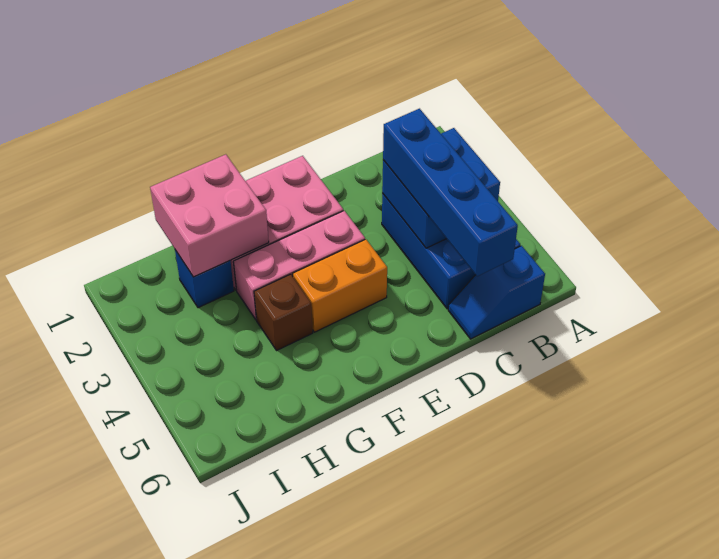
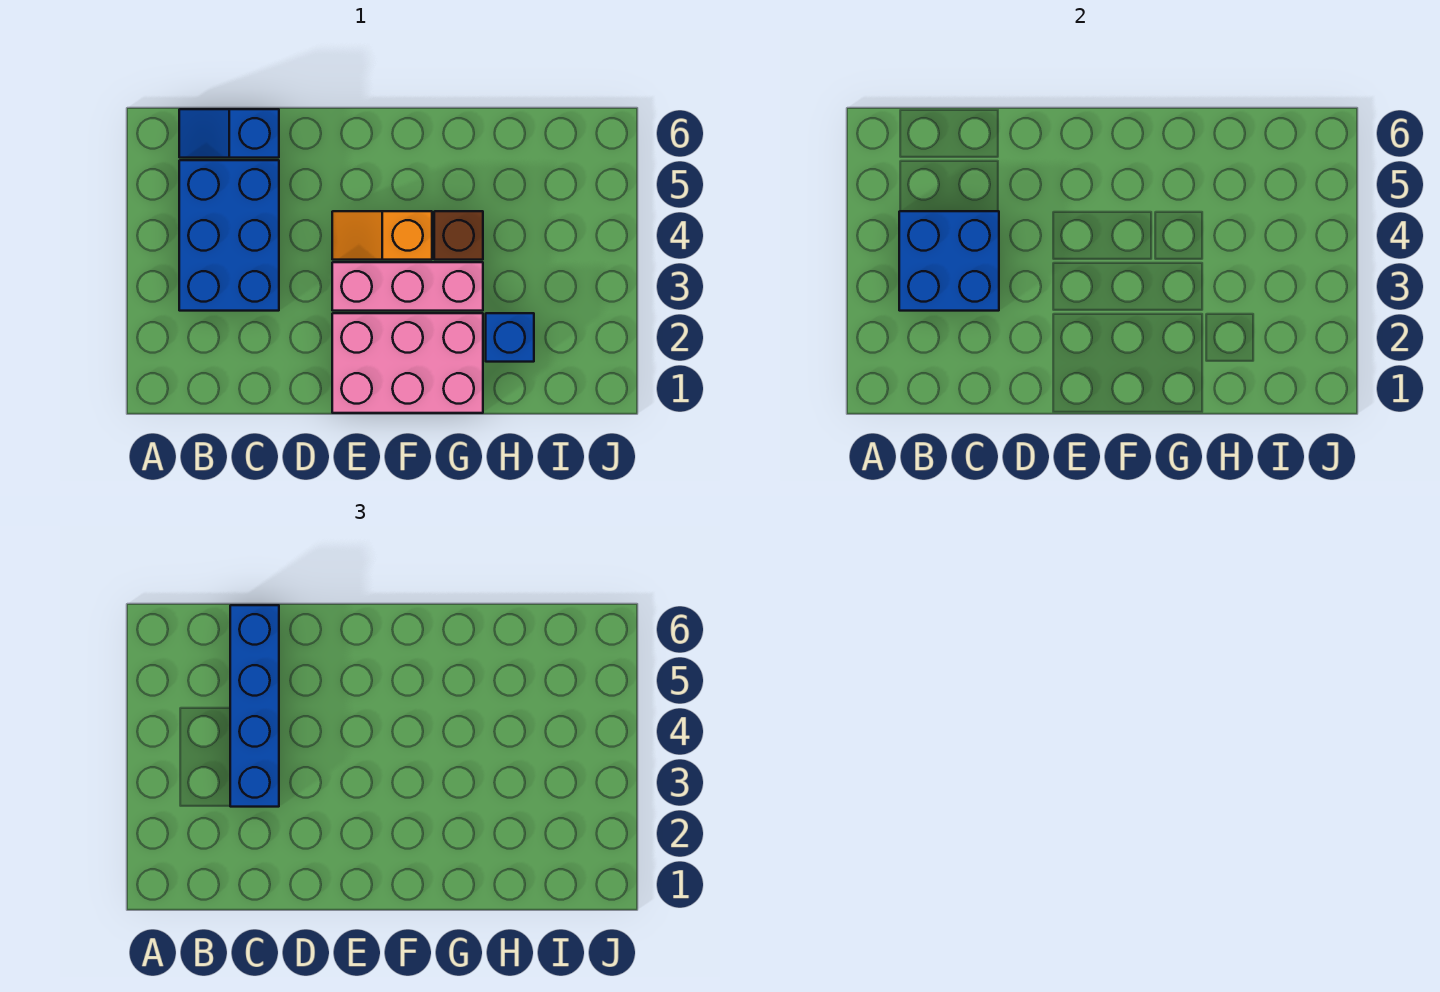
blue slope B6:C6 level 1 top B -> blue slope B6:C6 level 1 top C
orange brick E4:F4 level 1 -> orange slope E4:F4 level 1 top F
pink brick G1:H2 level 2 -> none

